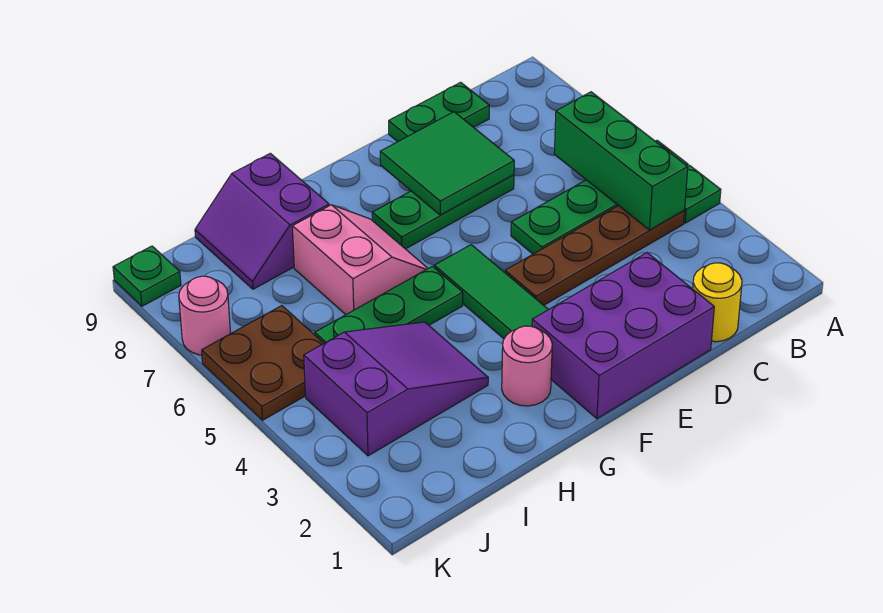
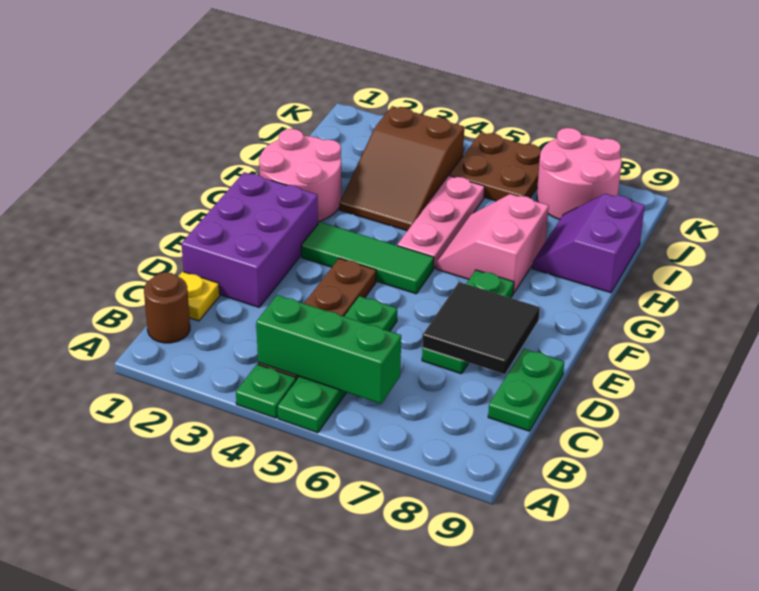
none -> brown round brick B1 level 1
yellow round brick C1 level 1 -> yellow plate C1 level 1
green tile D7:E8 level 2 -> black tile D7:E8 level 2
pink round brick G2 level 1 -> pink round brick G1:H2 level 1
green plate G5:I5 level 1 -> pink plate G5:I5 level 1
pink slope G6:H7 level 1 top H -> pink slope G6:H7 level 1 top 7
purple slope H3:J4 level 1 top J -> brown slope H3:J4 level 1 top J
purple slope H8:I9 level 1 top H -> purple slope H8:I9 level 1 top 9
pink round brick K7 level 1 -> pink round brick J7:K8 level 1
green plate K9 level 1 -> none

